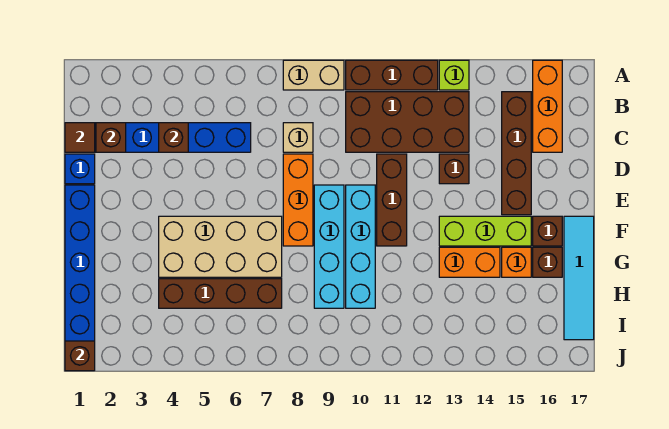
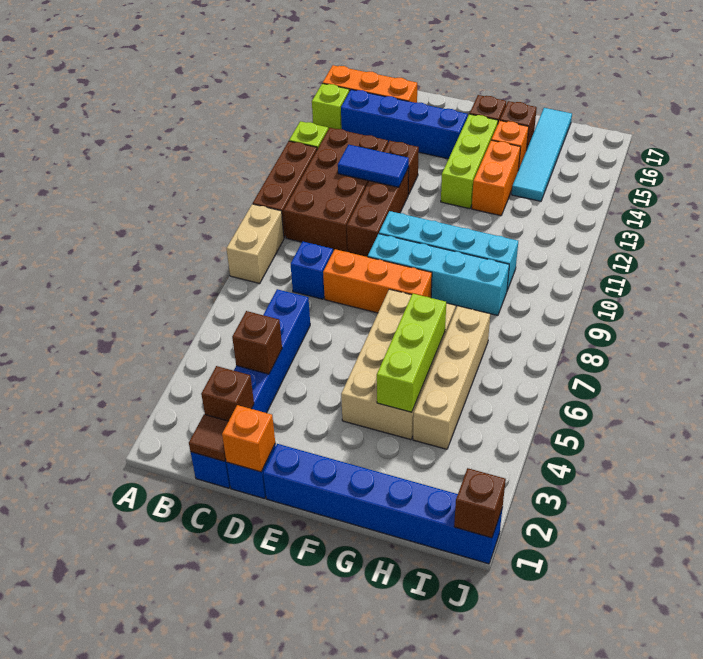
none -> lime brick A15 level 1
brown brick B15:E15 level 1 -> blue brick B15:E15 level 1
tan brick C8 level 1 -> blue brick C8 level 1
none -> blue tile C12:D12 level 2
none -> orange brick D1 level 2
brown brick D11:F11 level 1 -> brown brick D10:D12 level 1
cyan tile F17:I17 level 1 -> cyan tile H14:H17 level 1
none -> lime brick G4:G6 level 2
brown brick H4:H7 level 1 -> tan brick H4:H7 level 1

